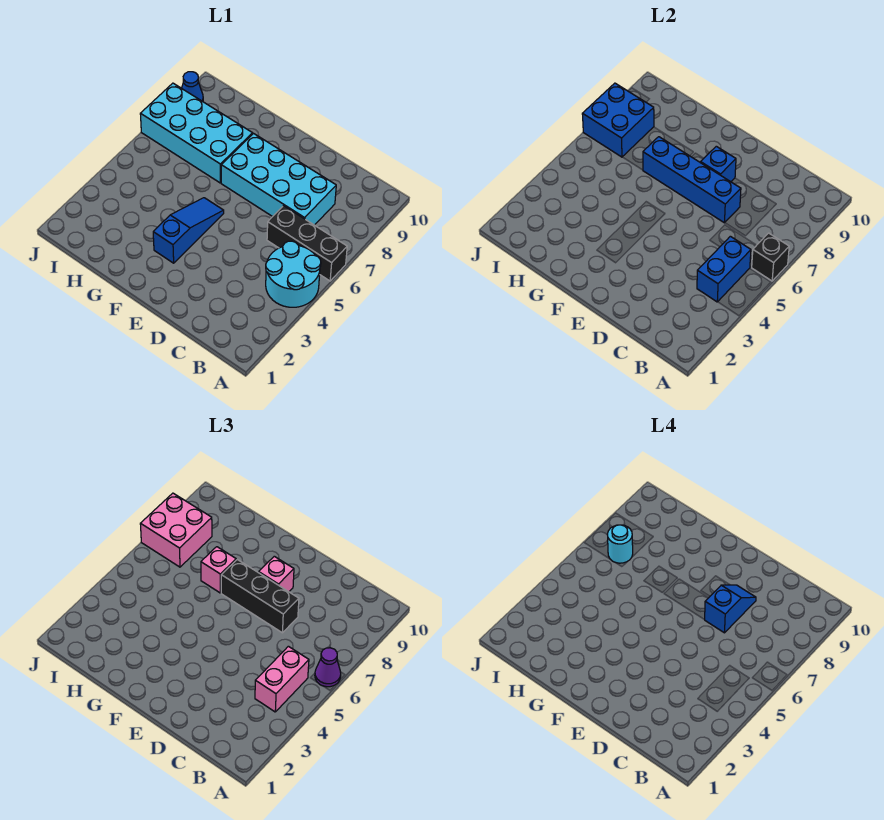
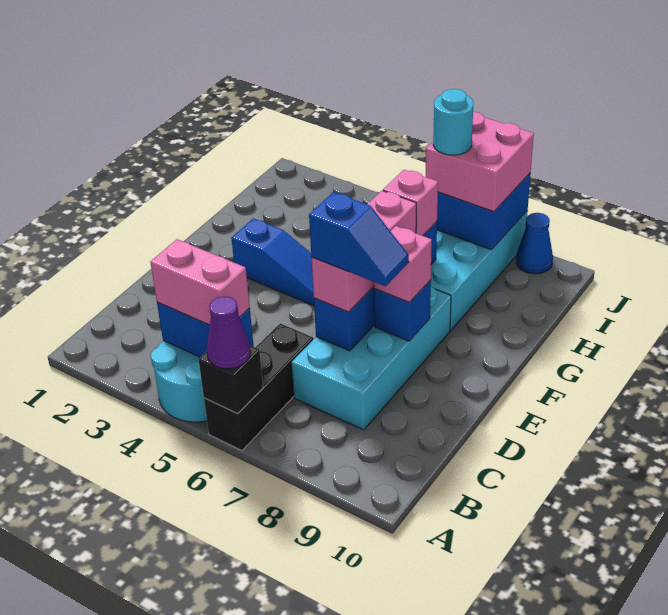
black brick D7:F7 level 3 -> pink brick D7:F7 level 3

